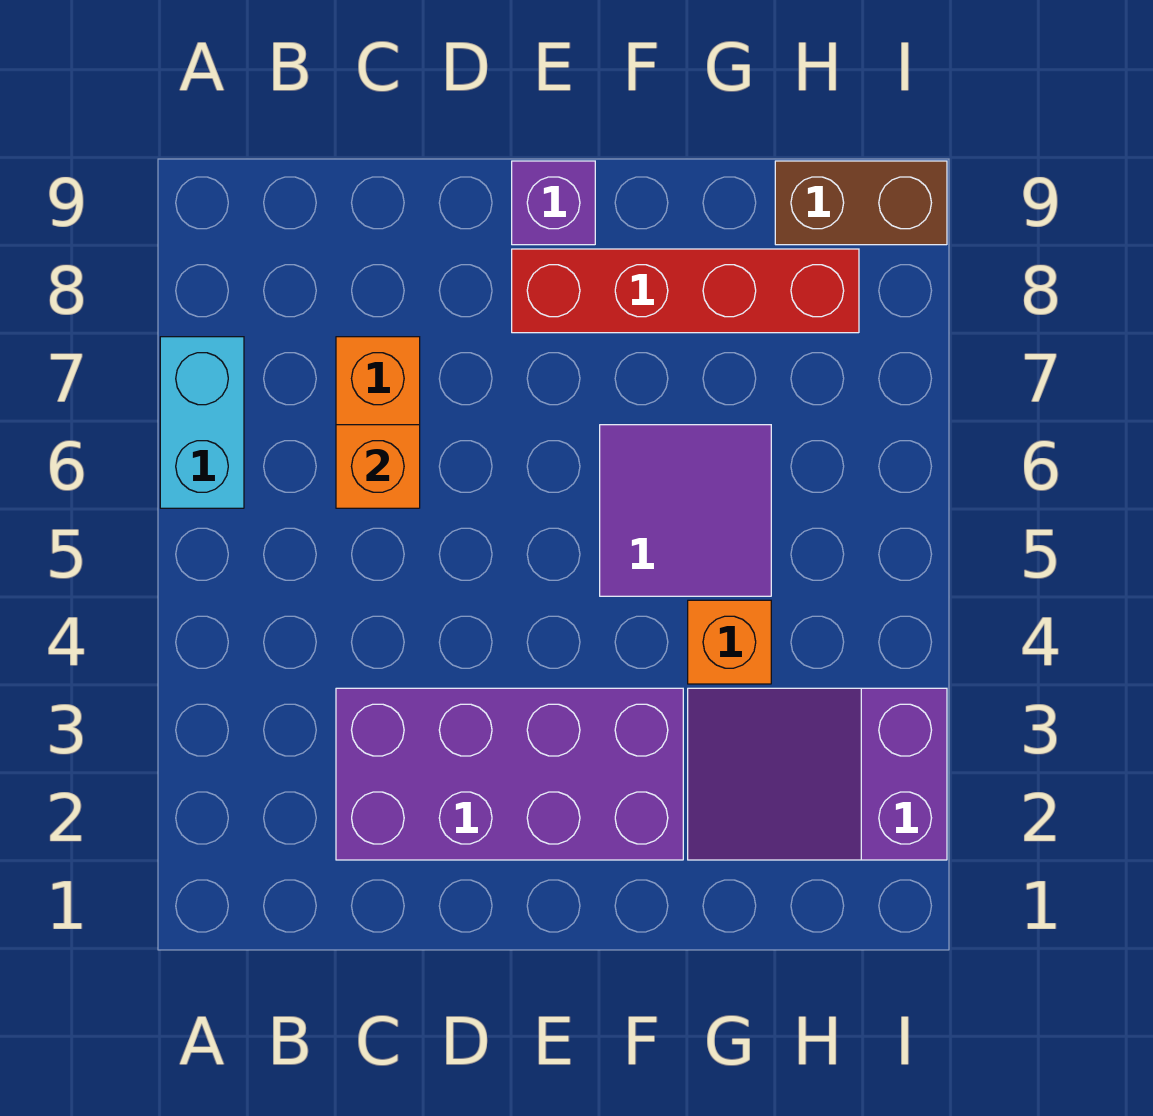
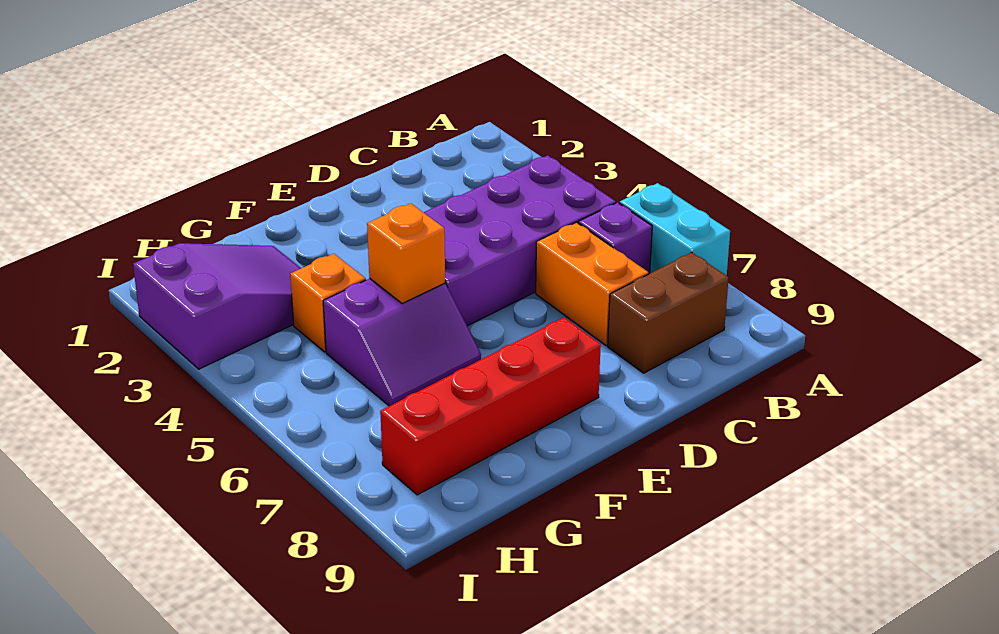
purple brick C2:F3 level 1 -> purple brick B4:E5 level 1
orange brick C6 level 2 -> orange brick F5 level 2
purple brick E9 level 1 -> purple brick B6 level 1
purple tile F5:G6 level 1 -> purple slope F5:G6 level 1 top 5
brown brick H9:I9 level 1 -> brown brick B8:C8 level 1

